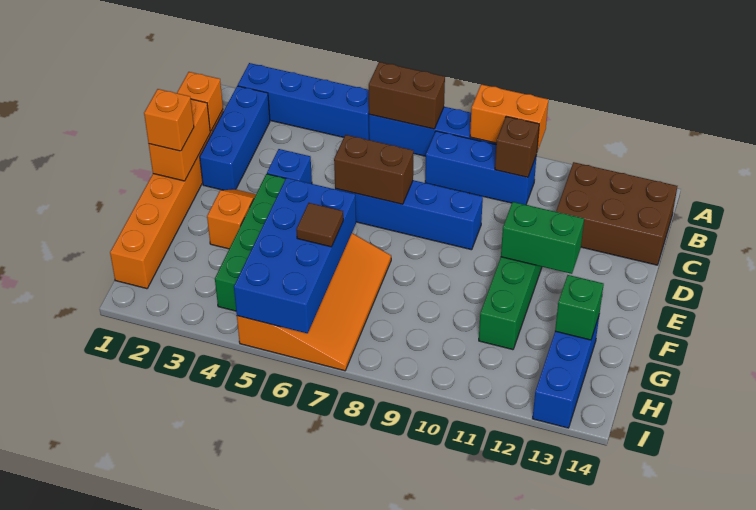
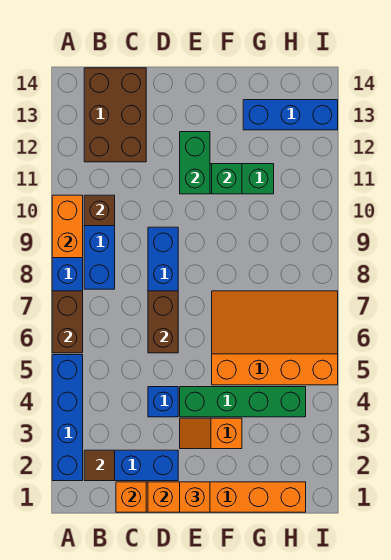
blue brick F5:I6 level 2 -> none
brown tile G6 level 3 -> brown tile B2 level 2
green brick G13 level 2 -> green brick F11 level 2

